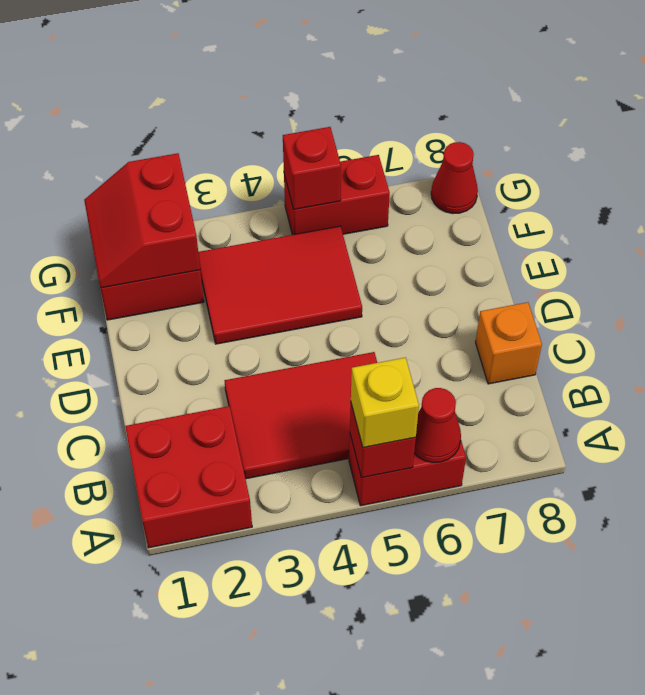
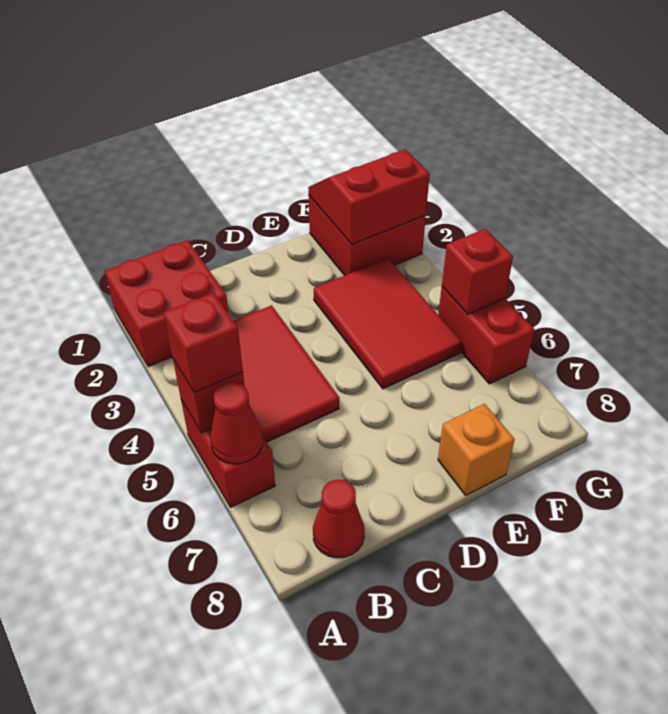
yellow brick A5 level 3 -> red brick A5 level 3
orange brick C8 level 1 -> orange brick E8 level 1
red cone G8 level 1 -> red cone B8 level 1

